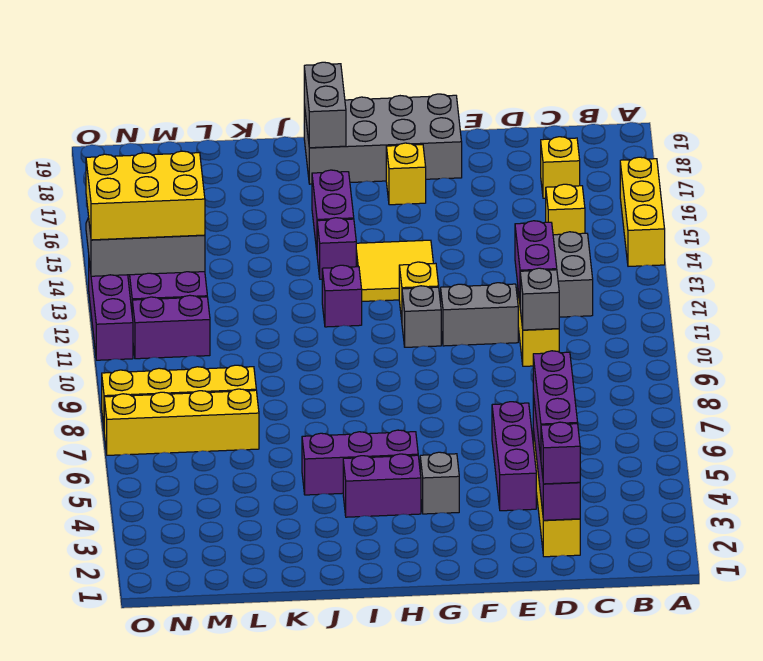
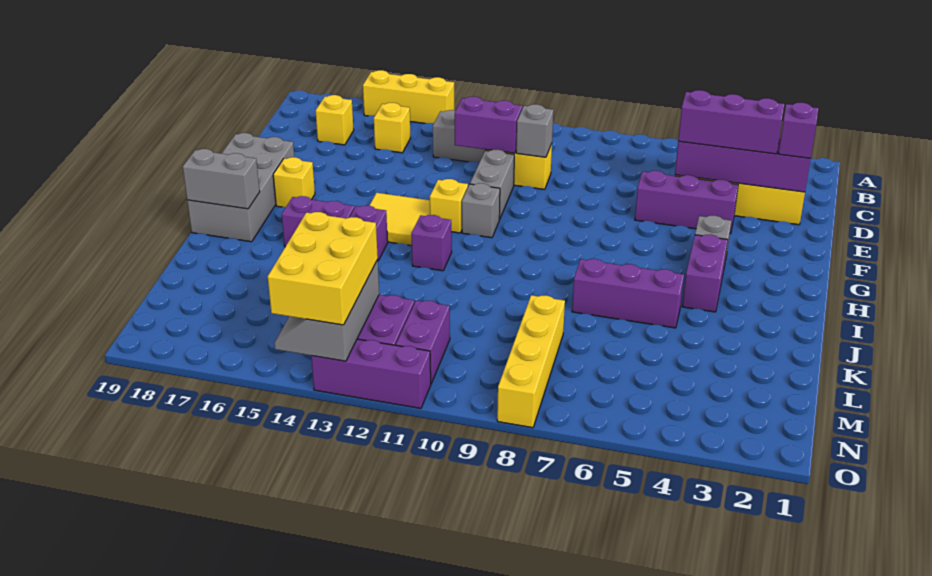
purple brick H5:J5 level 1 -> purple brick J5:J7 level 1
yellow brick L7:O7 level 1 -> none

